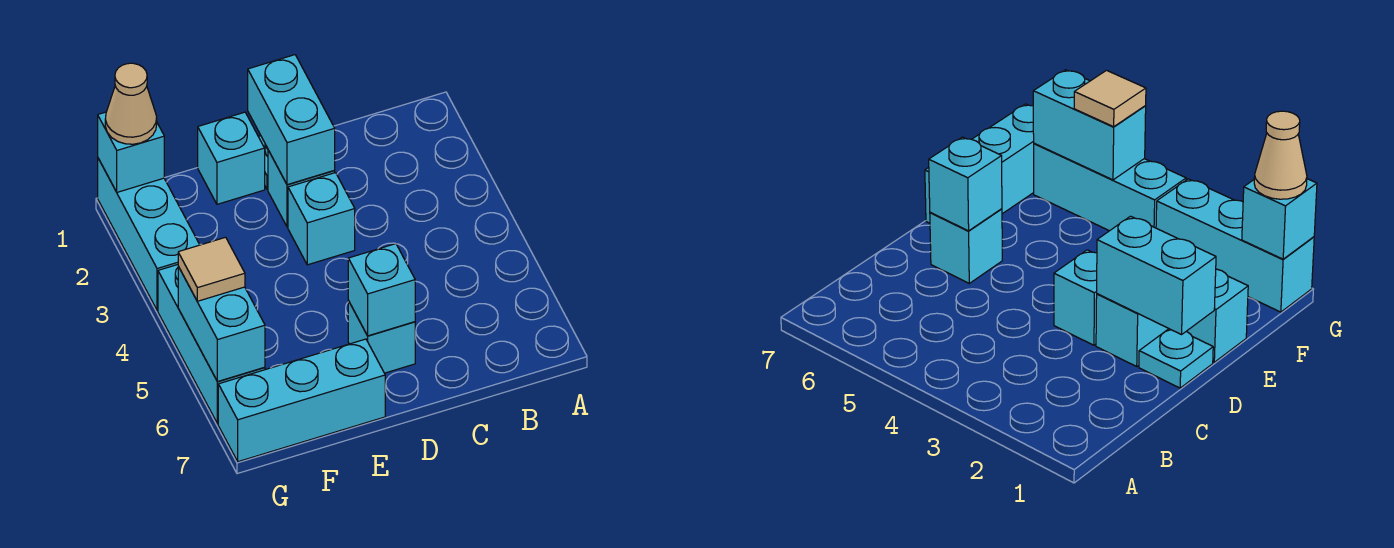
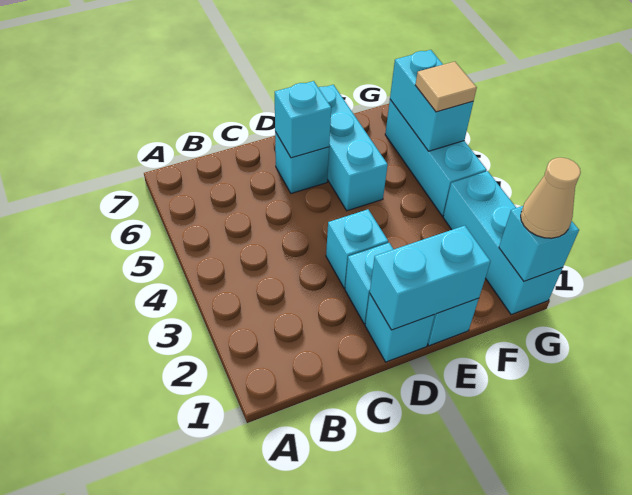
cyan plate D1 level 1 -> cyan brick D1 level 1
cyan brick D1:D2 level 2 -> cyan brick D1:E1 level 2
cyan brick E7:G7 level 1 -> cyan brick E5:E7 level 1

